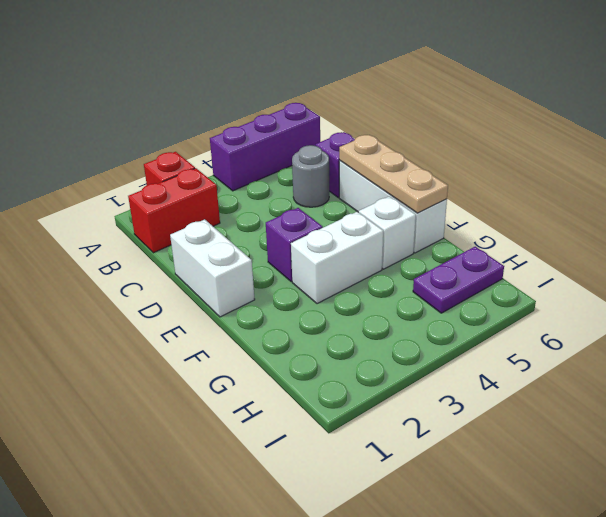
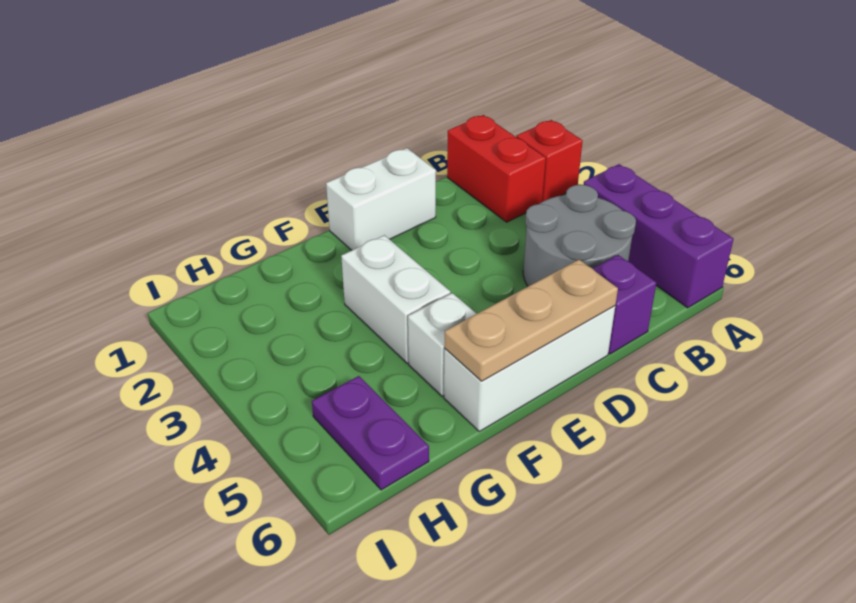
grey round brick C5 level 1 -> grey round brick B4:C5 level 1
purple brick E3 level 1 -> none

